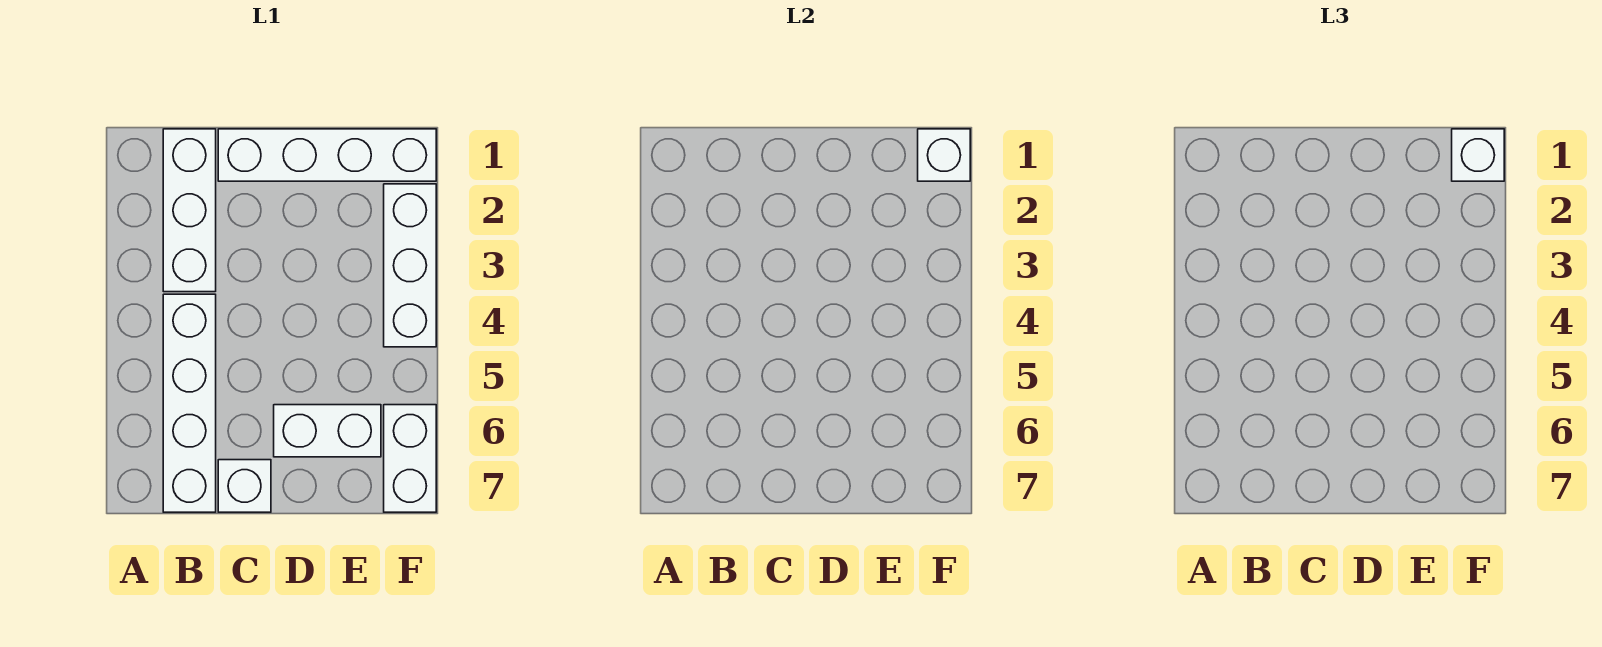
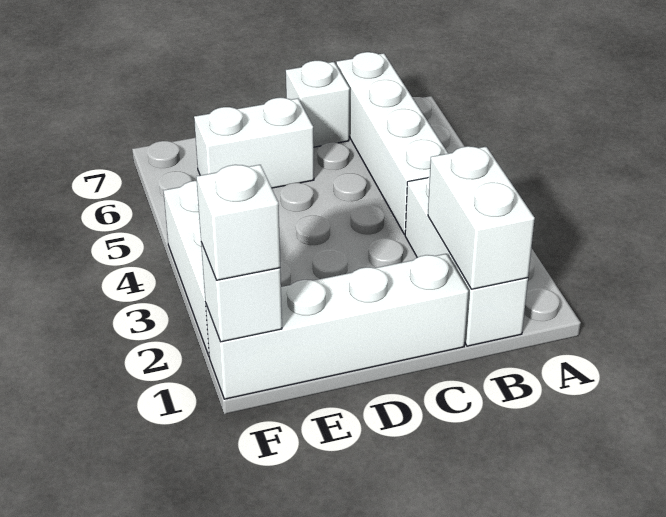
white brick F6:F7 level 1 -> white brick B1:B2 level 2

